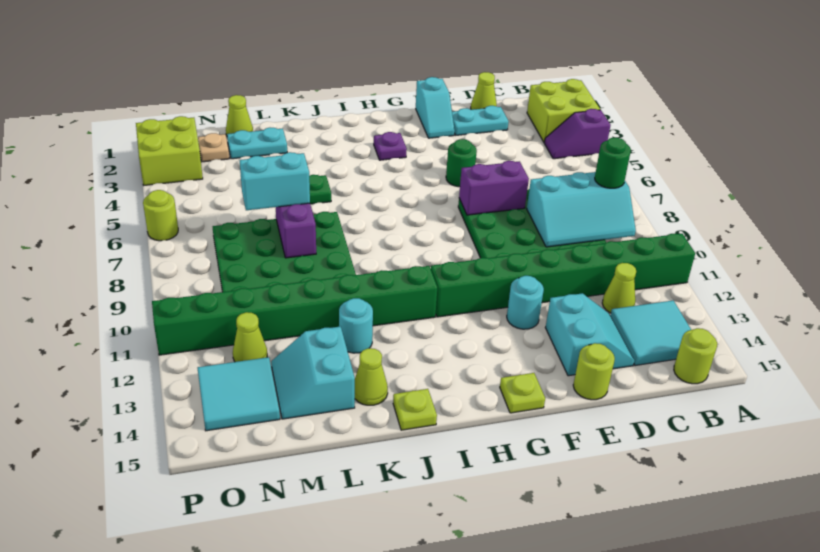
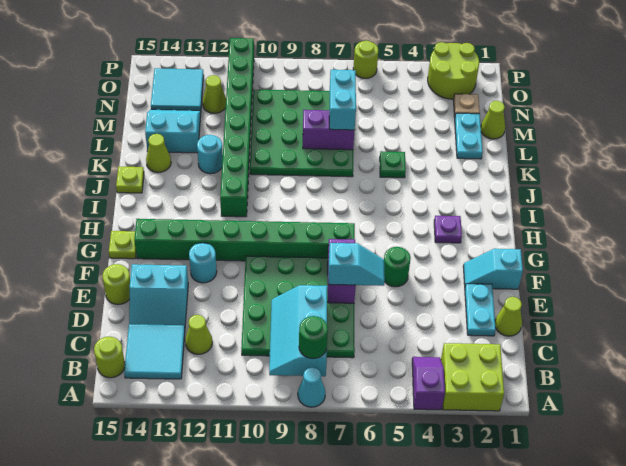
none -> cyan cone A8 level 1
green brick A11:H11 level 1 -> green brick G7:G14 level 1
none -> cyan slope E6:E7 level 3 top 7
lime brick O2:P3 level 1 -> lime round brick O2:P3 level 1

